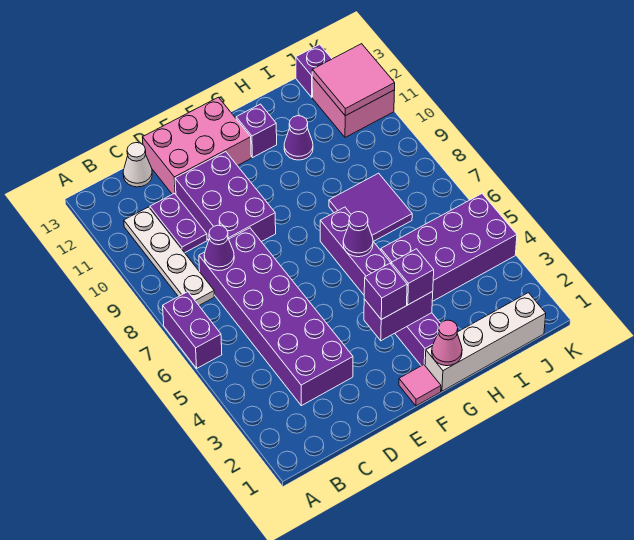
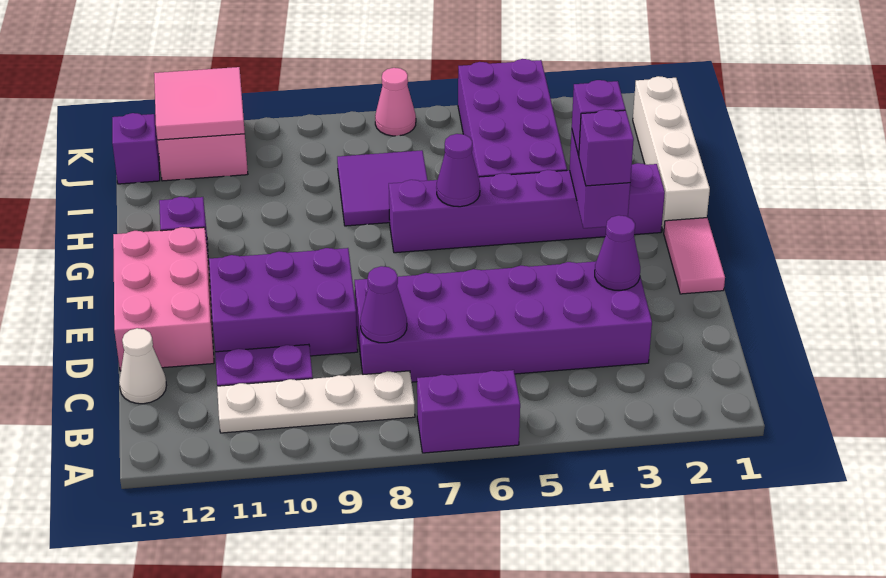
pink tile F1 level 1 -> pink tile E1:F1 level 1
pink cone G1 level 2 -> pink cone K7 level 1
purple cone H11 level 1 -> purple cone D3 level 2

